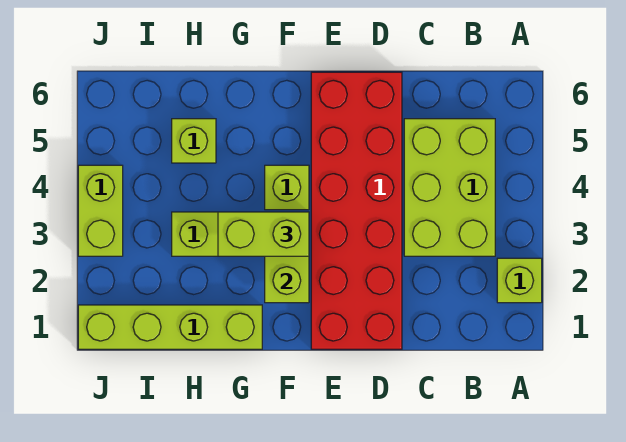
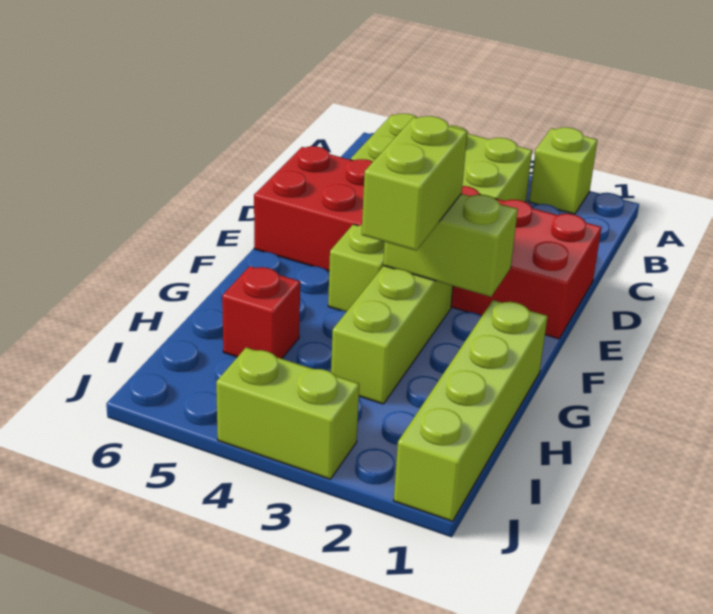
lime brick H5 level 1 -> red brick H5 level 1

